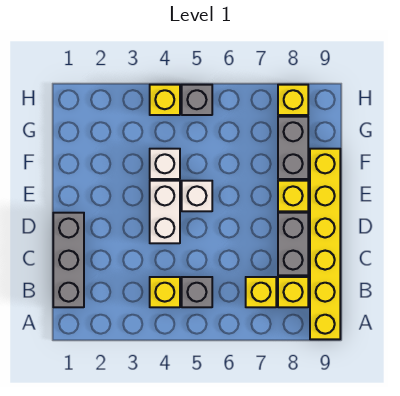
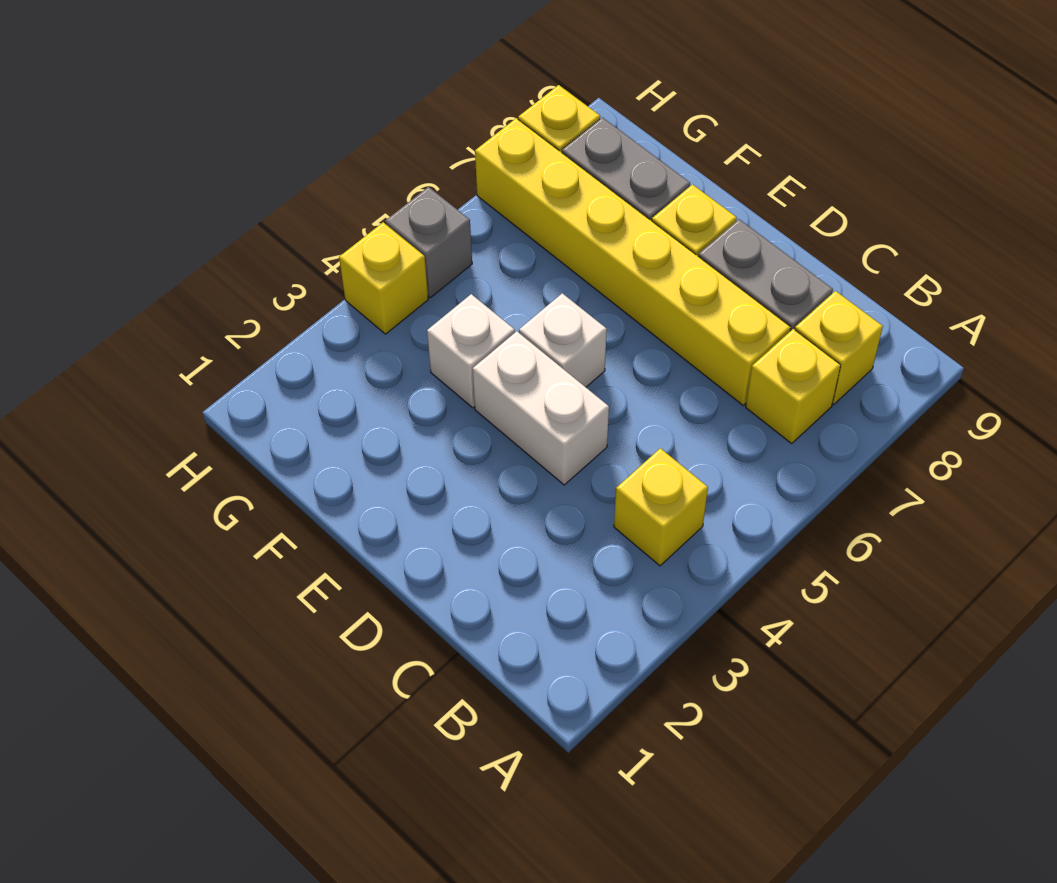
yellow brick A9:F9 level 1 -> yellow brick C7:H7 level 1
grey brick B1:D1 level 1 -> none
grey brick B5 level 1 -> none

